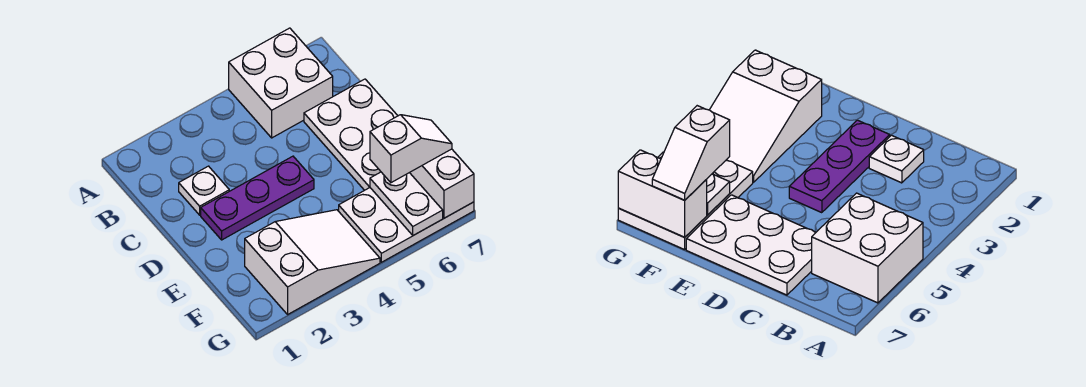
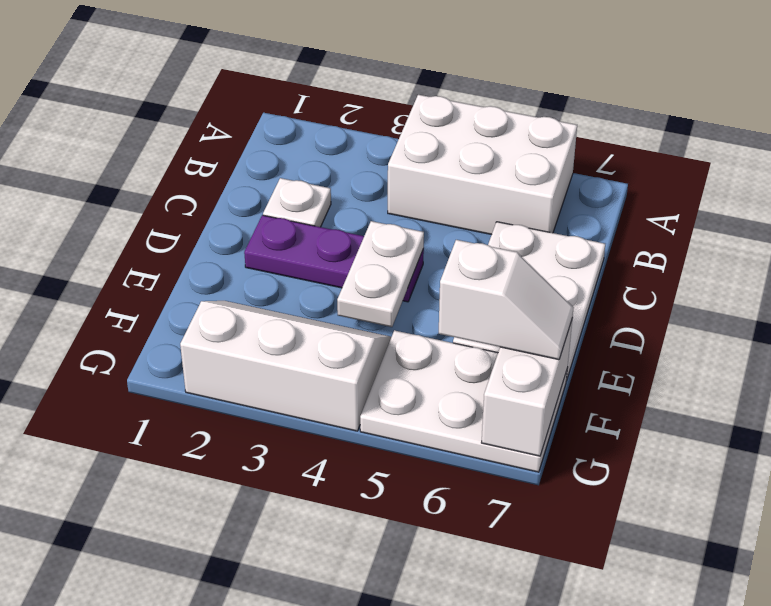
white brick A5:B6 level 1 -> white brick A4:B6 level 1
white slope F2:G4 level 1 top 2 -> white slope F2:G4 level 1 top G
white plate F6:G6 level 2 -> white plate D4:E4 level 2

